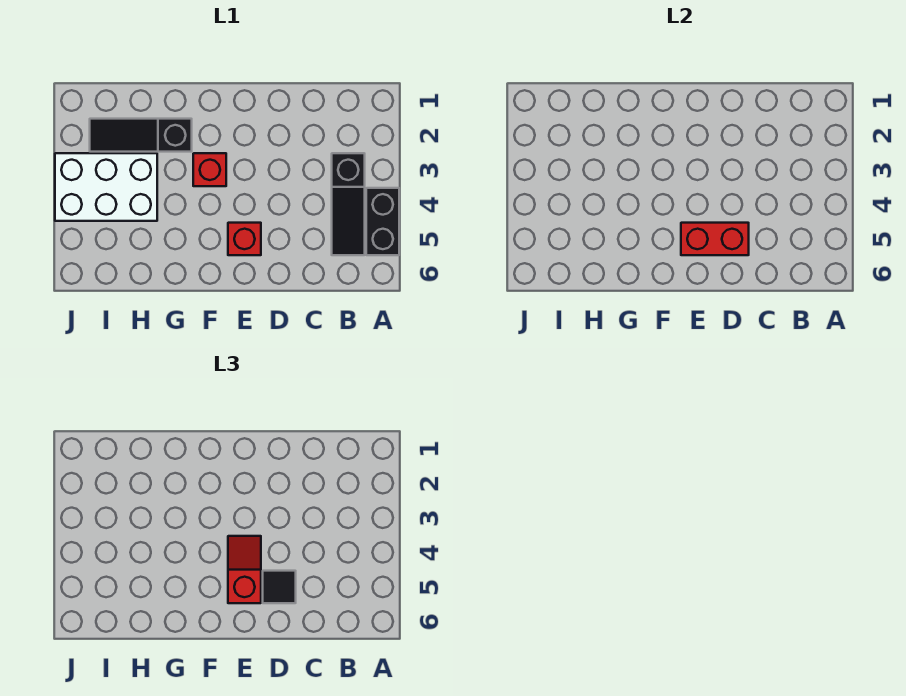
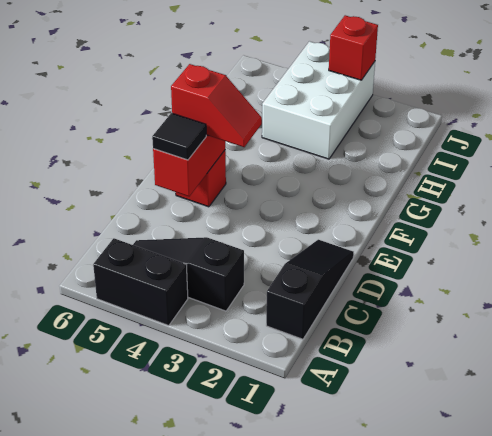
red brick F3 level 1 -> red brick J3 level 2
black slope G2:I2 level 1 top G -> black slope B1:D1 level 1 top B

